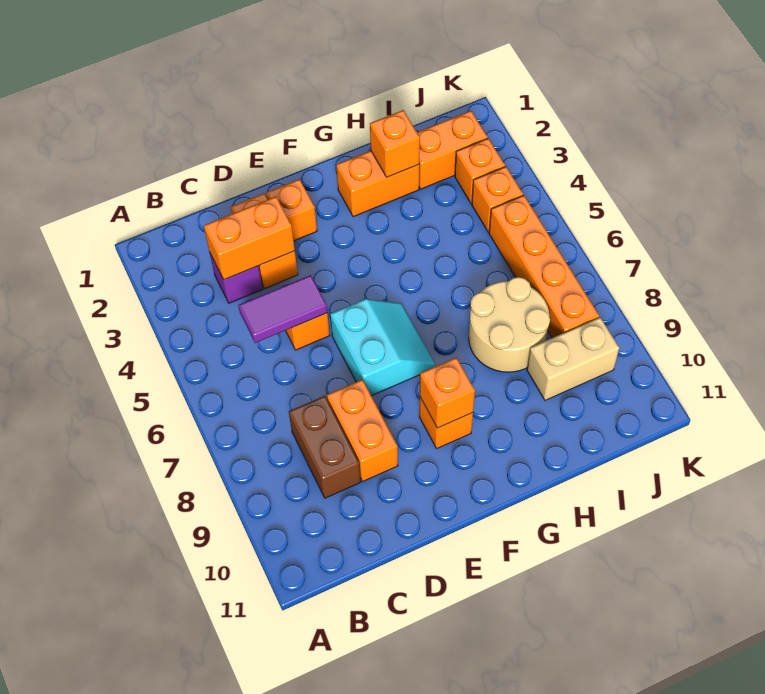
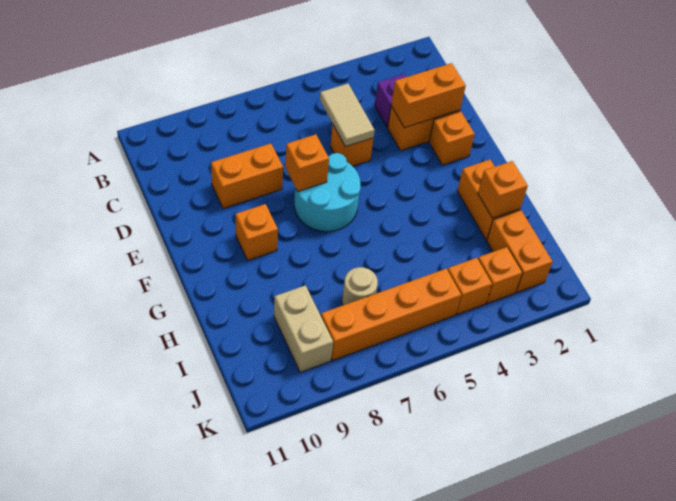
orange brick C3:D3 level 2 -> orange brick D2:D3 level 2
purple tile C5:D5 level 2 -> tan tile C5:D5 level 2
brown brick C8:C9 level 1 -> none
cyan slope E6:F7 level 1 top E -> cyan round brick E6:F7 level 1
orange brick F9 level 2 -> orange brick E7 level 2
tan round brick H7:I8 level 1 -> tan round brick I7 level 1

